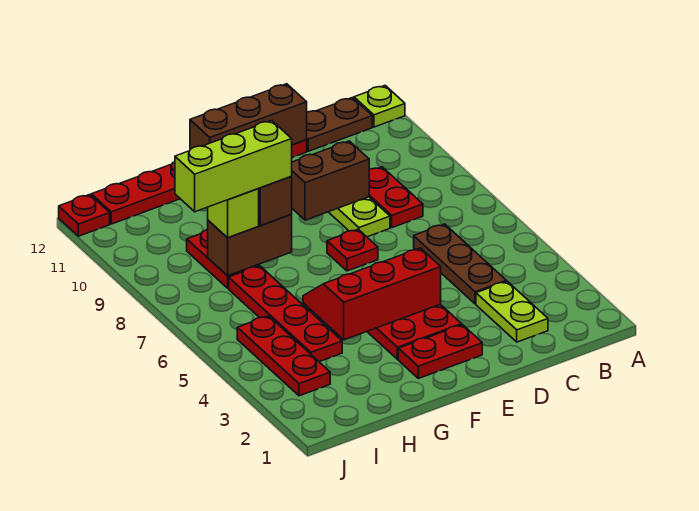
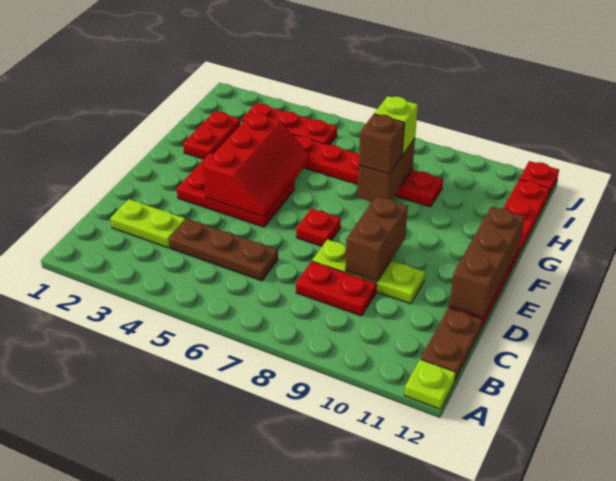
red plate E2:F2 level 1 -> red plate G2:H2 level 1
lime brick G8:I8 level 4 -> none

